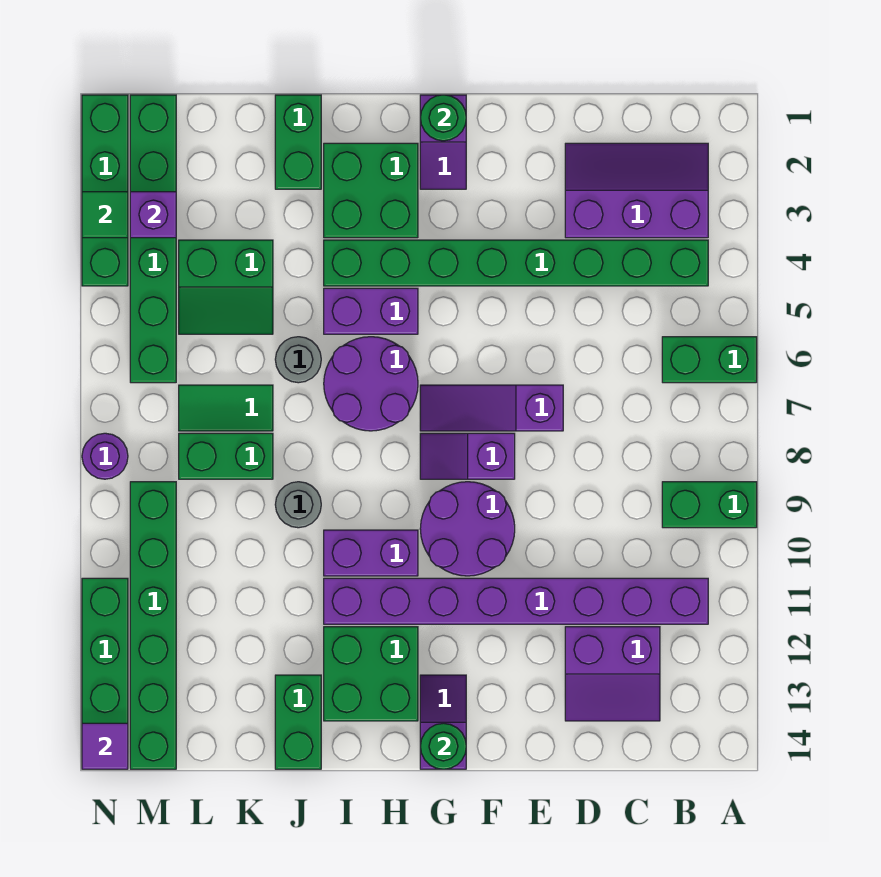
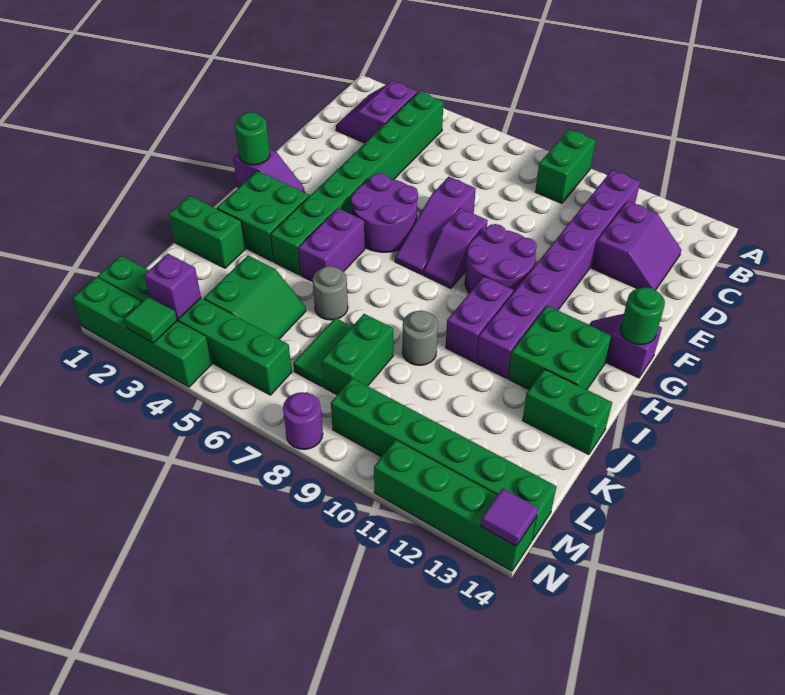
green brick A6:B6 level 1 -> none
purple slope B2:D3 level 1 top 3 -> purple slope B2:C3 level 1 top 3
purple round brick H6:I7 level 1 -> purple round brick F5:G6 level 1

